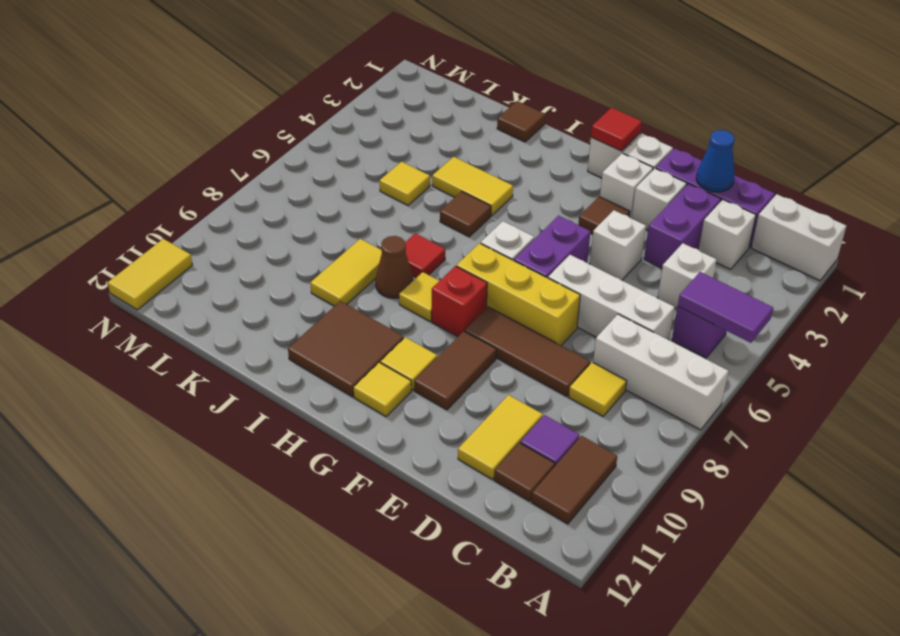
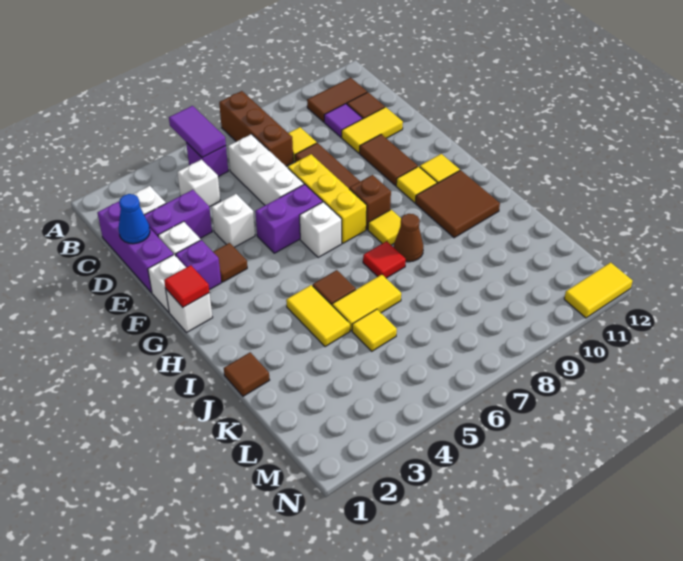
white brick A1:B1 level 1 -> none
white brick A7:C7 level 1 -> brown brick A7:C7 level 1
white brick F2 level 1 -> purple brick F2 level 1
brown tile F9:F10 level 1 -> brown tile E10:F10 level 1
red brick G8 level 1 -> brown brick G8 level 1
yellow tile J8:J9 level 1 -> yellow tile J5:J6 level 1

